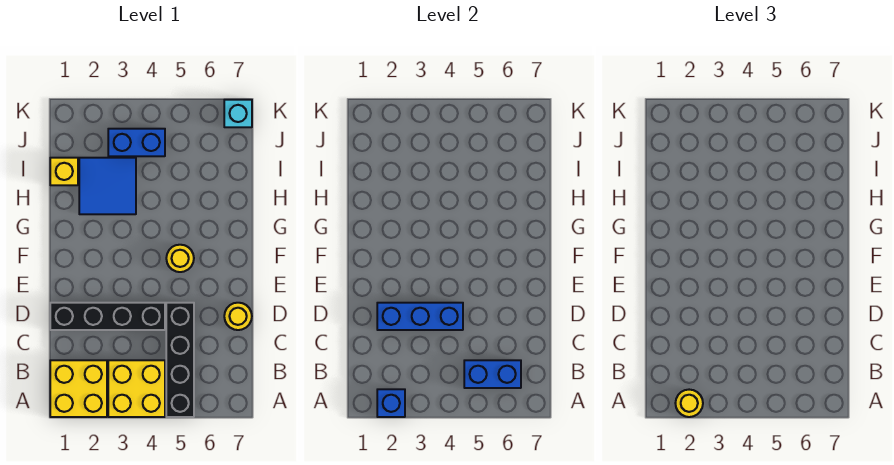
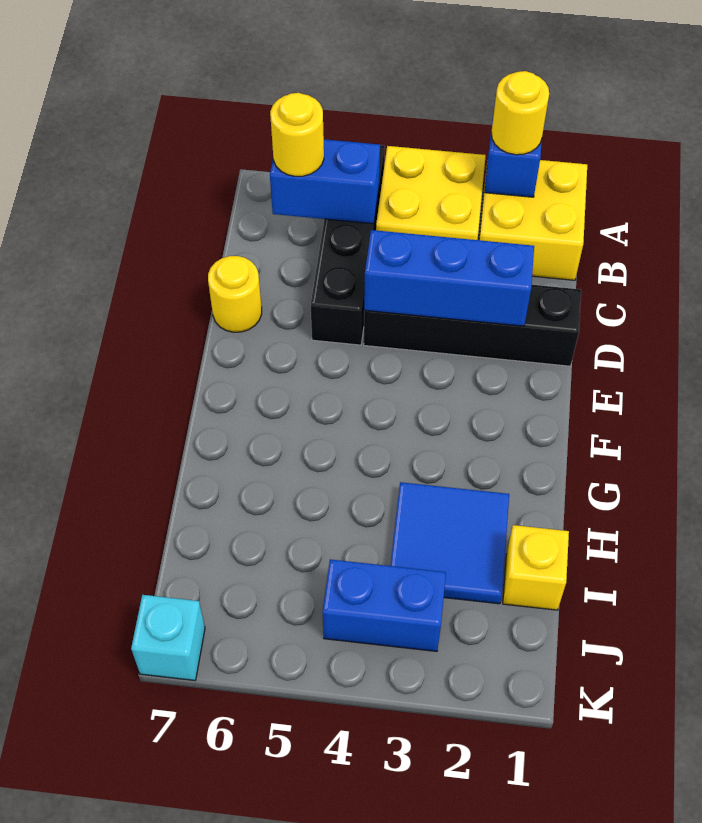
yellow round brick F5 level 1 -> yellow round brick B6 level 3

